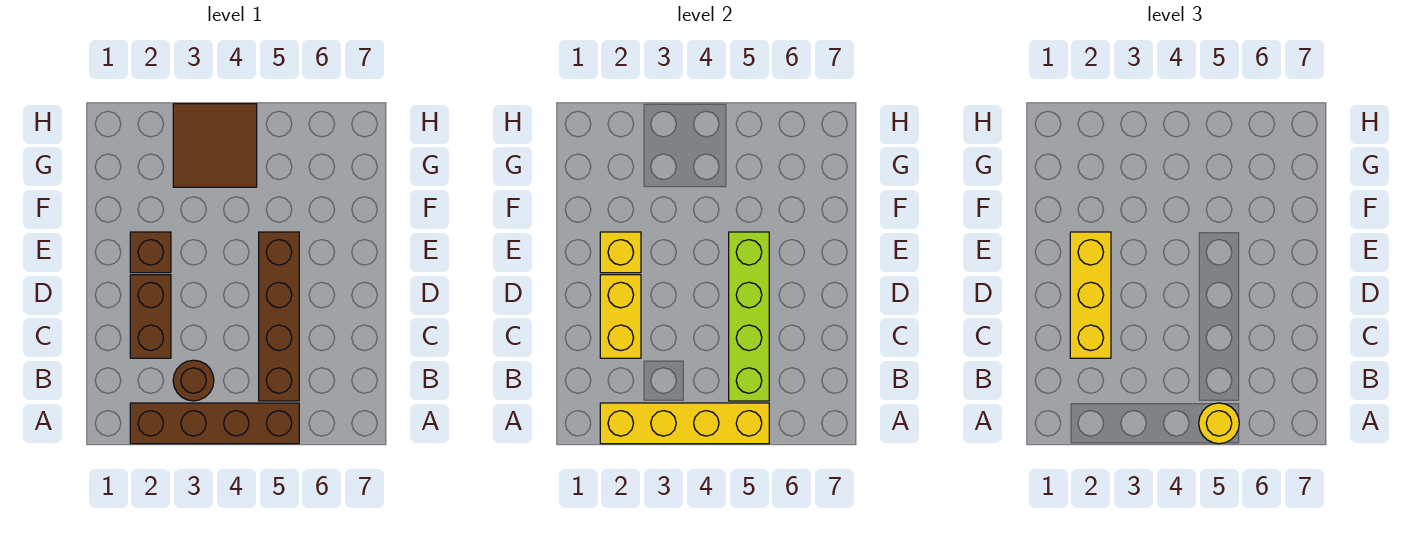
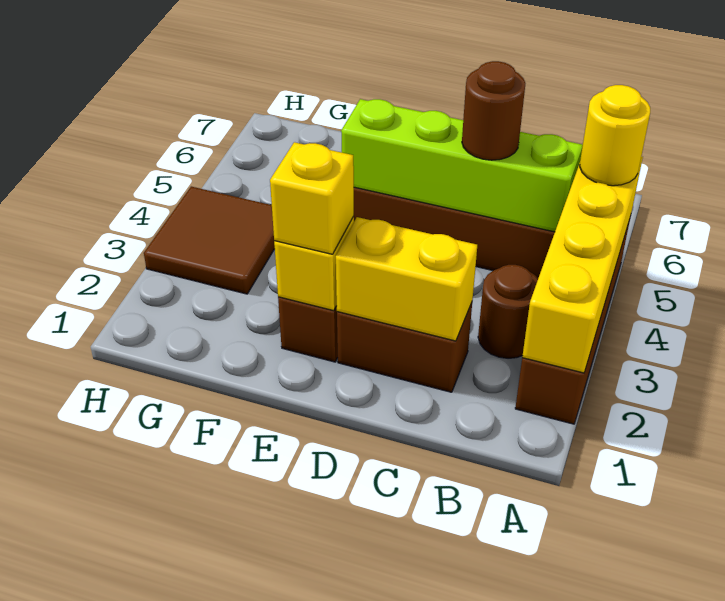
yellow brick C2:E2 level 3 -> yellow brick E2 level 3
none -> brown round brick C5 level 3

